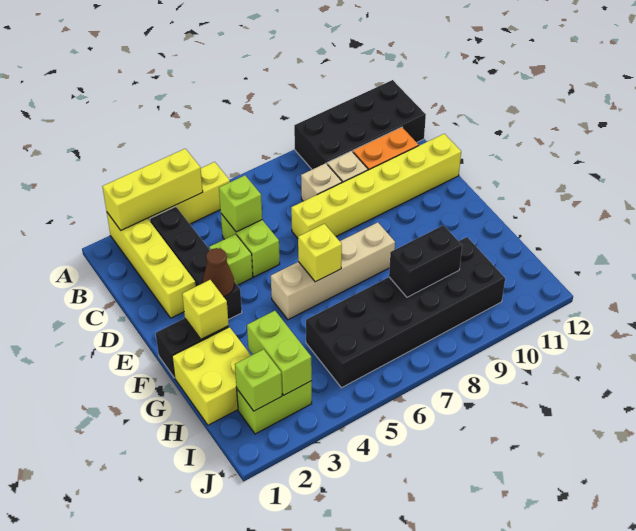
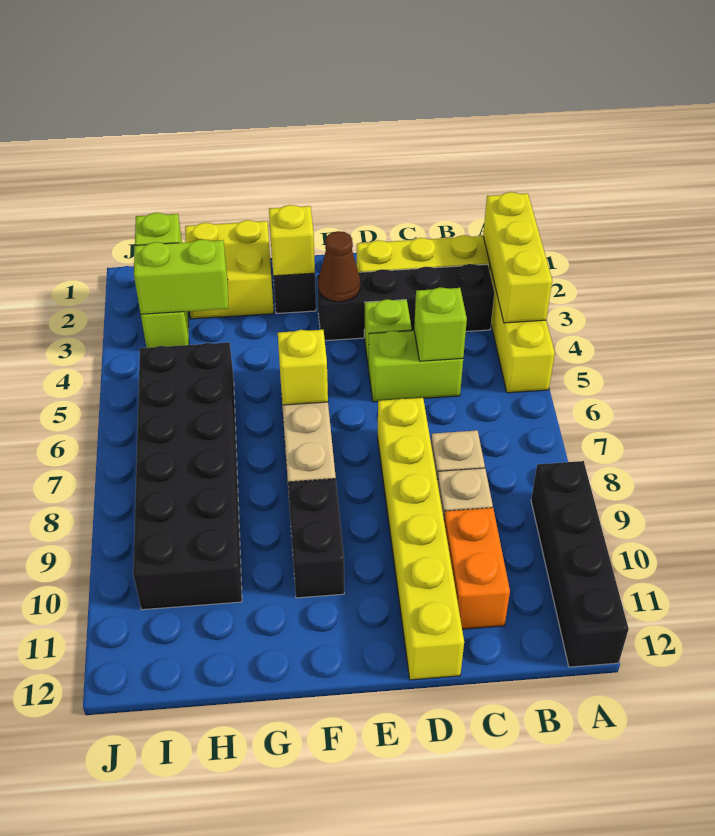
black brick A9:B12 level 1 -> black brick A9:A12 level 1
black brick H8:H9 level 2 -> black brick F9:F10 level 1

